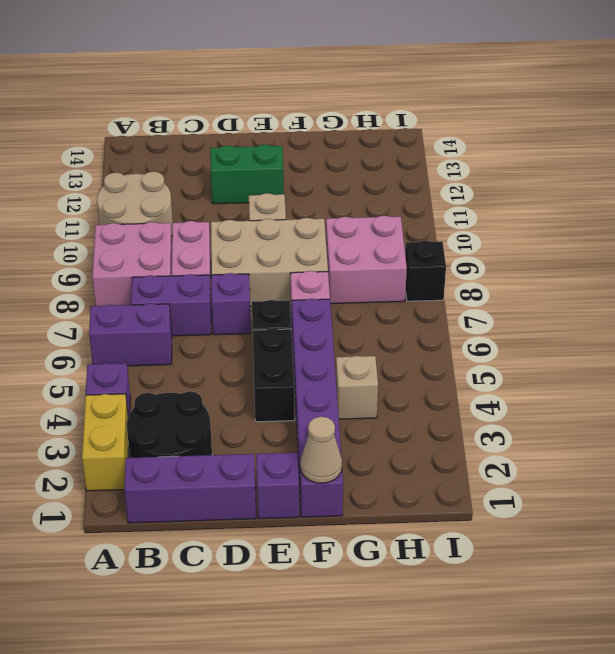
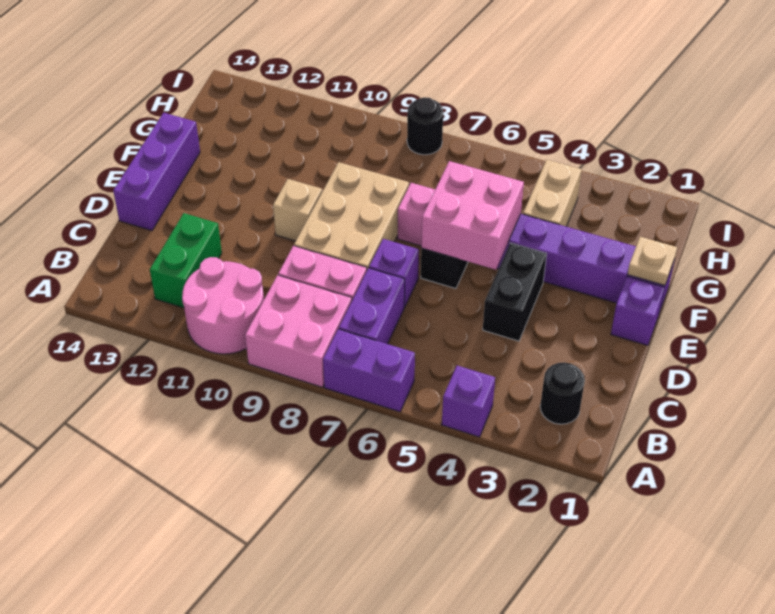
yellow brick A2:A3 level 1 -> none
purple brick A6:B6 level 1 -> purple brick A6:A7 level 1
tan round brick A10:B11 level 1 -> pink round brick A10:B11 level 1
purple brick B1:D1 level 1 -> purple brick D14:F14 level 1
black round brick B2:C3 level 1 -> black round brick B2 level 1
green brick D12:E12 level 1 -> green brick B12:C12 level 1
black brick E4:E5 level 1 -> black brick D4:E4 level 1
tan cone F1 level 2 -> tan plate F1 level 2
tan brick G4 level 1 -> tan brick G4:H4 level 1
pink brick G8:H9 level 1 -> pink brick E5:F6 level 2
black brick I8 level 1 -> black round brick I8 level 1

